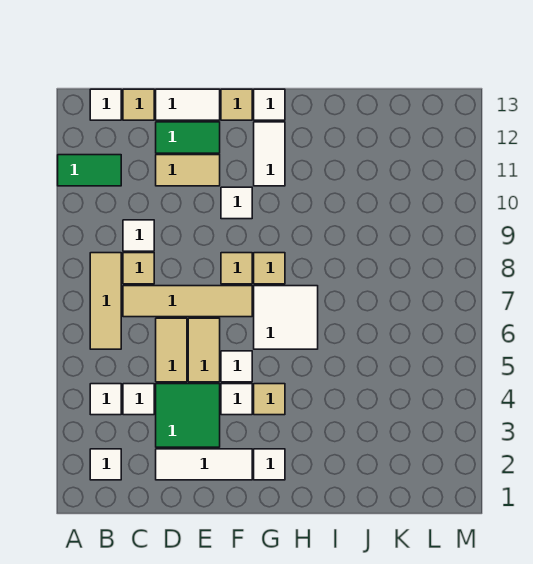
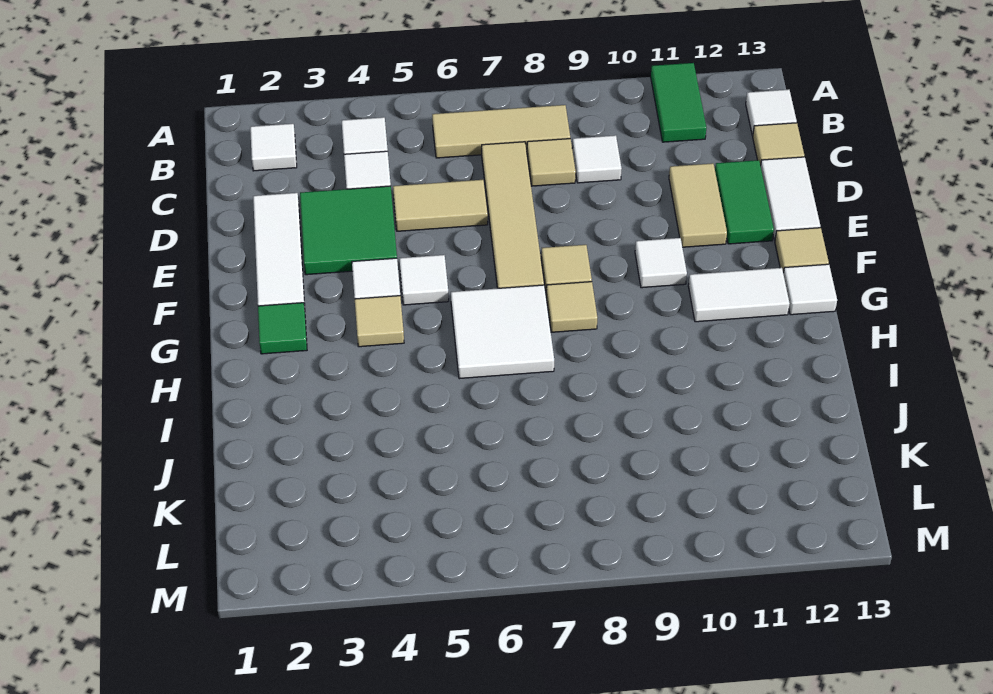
tan tile E5:E6 level 1 -> none
white tile G2 level 1 -> green tile G2 level 1

